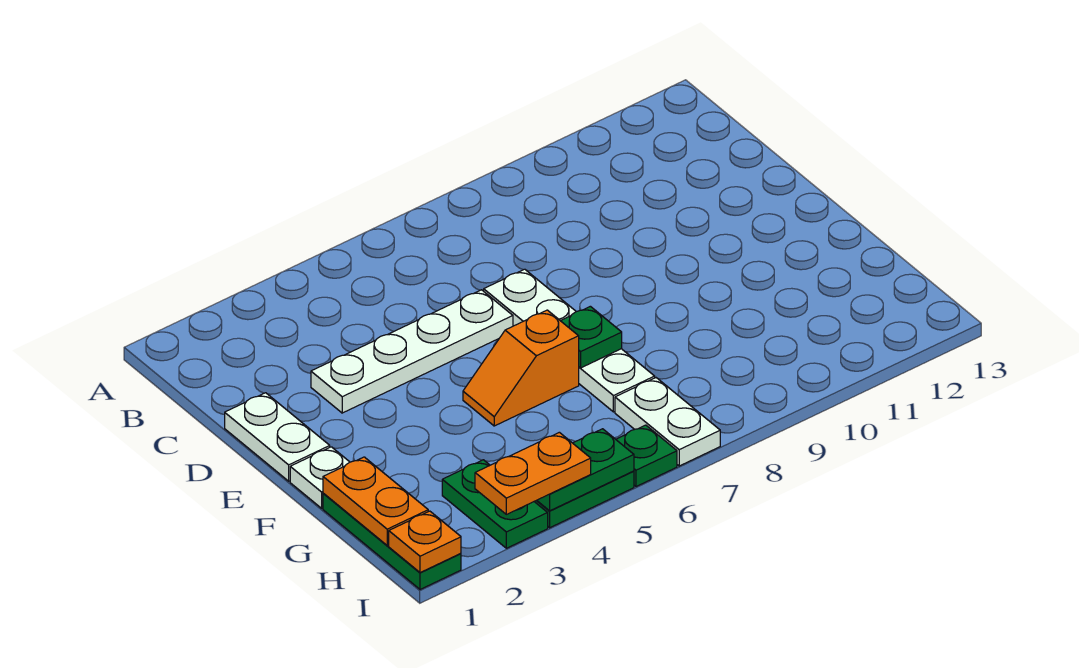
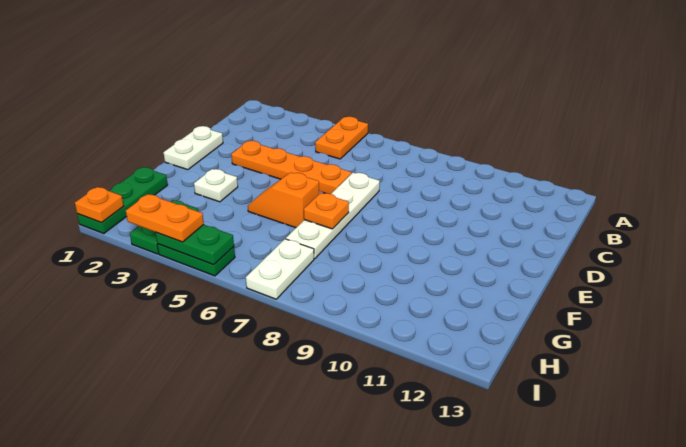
white plate D3:D6 level 1 -> orange plate D3:D6 level 1
white plate F1 level 1 -> white plate F3 level 1
green plate F7 level 2 -> orange plate F7 level 2
orange plate G1:H1 level 2 -> orange plate A5:B5 level 1
green plate I6 level 1 -> none

